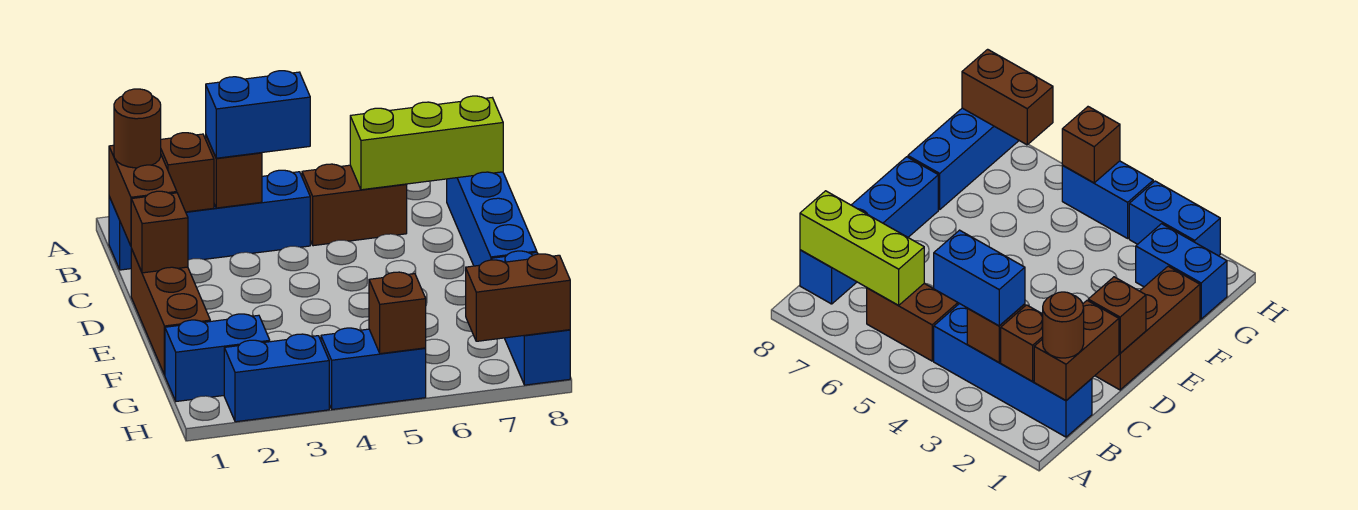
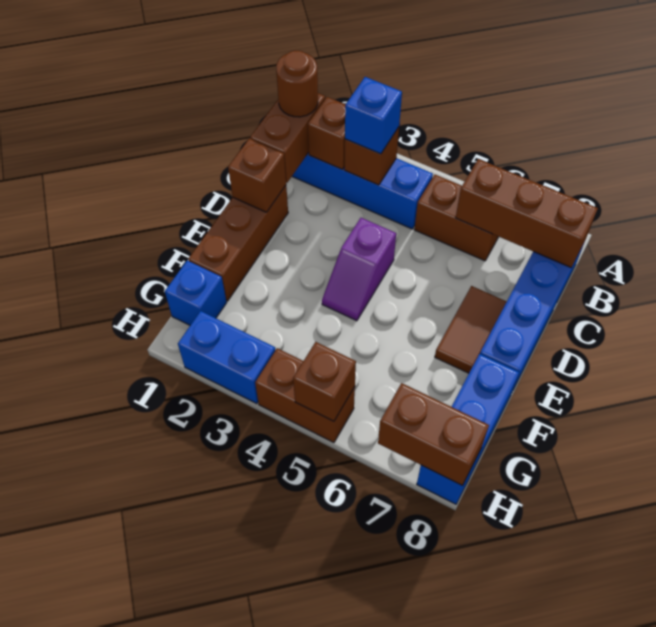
blue brick B3:B4 level 3 -> blue brick B3 level 3
lime brick B6:B8 level 2 -> brown brick B6:B8 level 2
none -> purple slope D4:E4 level 1 top D
none -> brown tile D7:E7 level 1
blue brick G1:G2 level 1 -> blue brick G1 level 1
blue brick H4:H5 level 1 -> brown brick H4:H5 level 1

